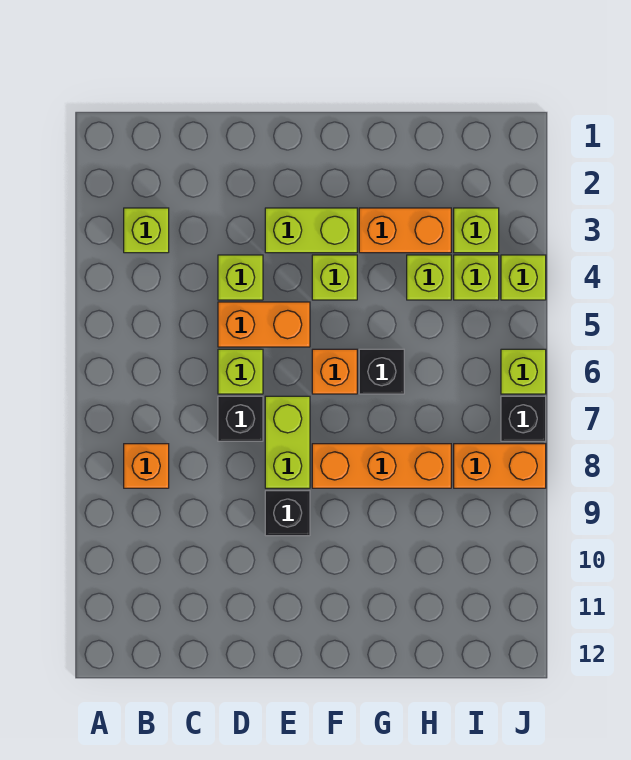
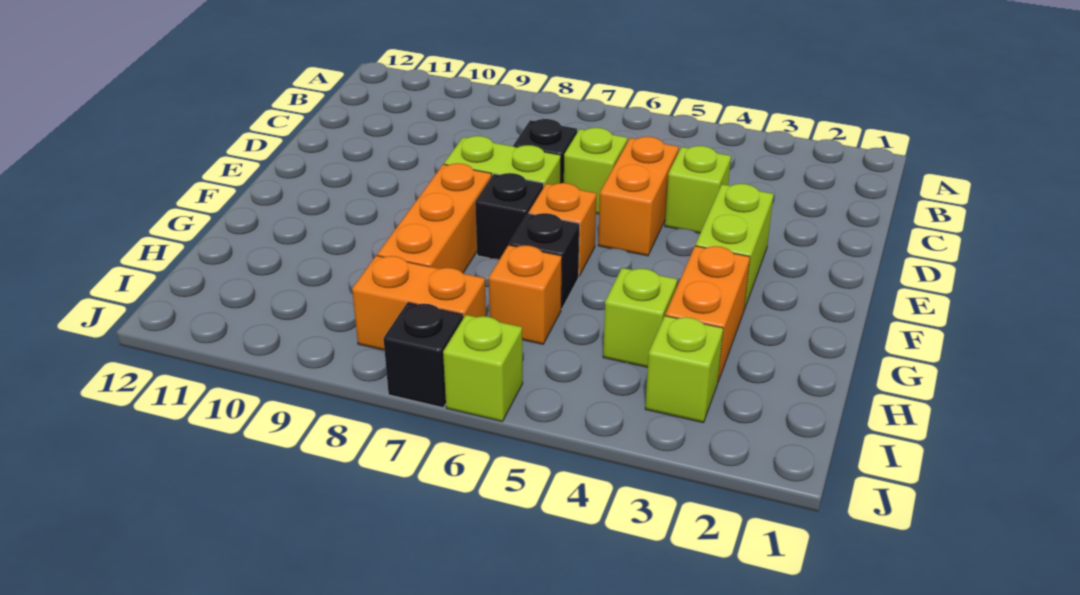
lime brick B3 level 1 -> none
orange brick B8 level 1 -> orange brick H6 level 1
black brick E9 level 1 -> black brick F7 level 1
lime brick F4 level 1 -> none
lime brick I4 level 1 -> none
orange brick I8:J8 level 1 -> orange brick I7:I8 level 1
lime brick J4 level 1 -> none

